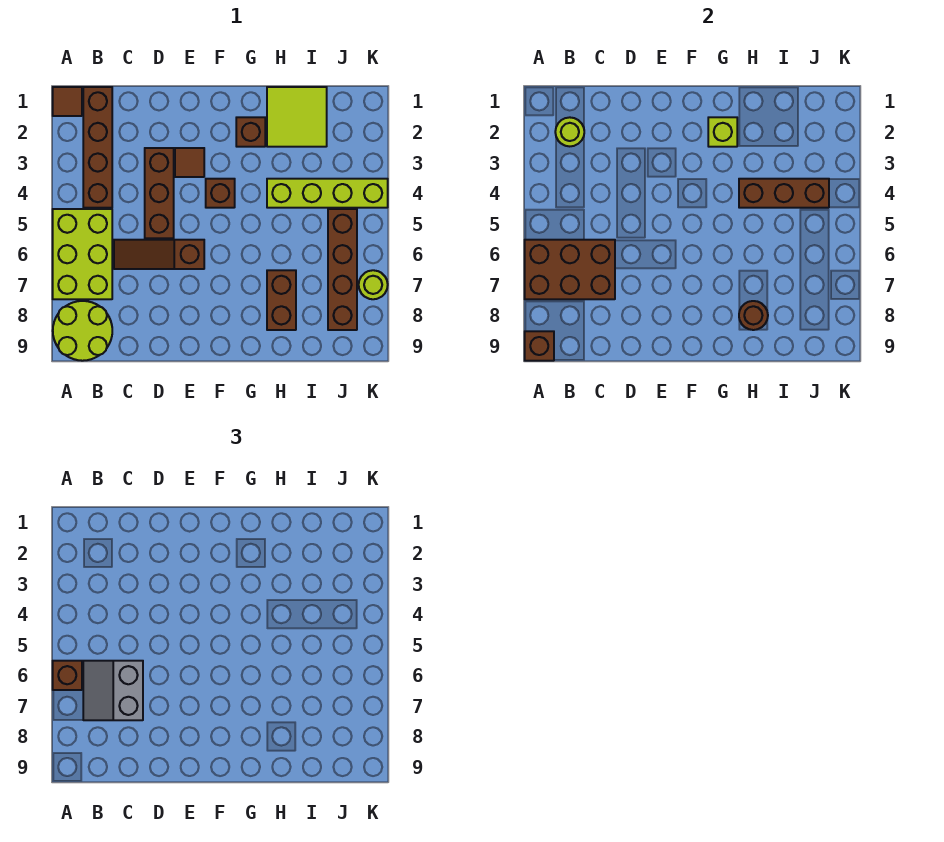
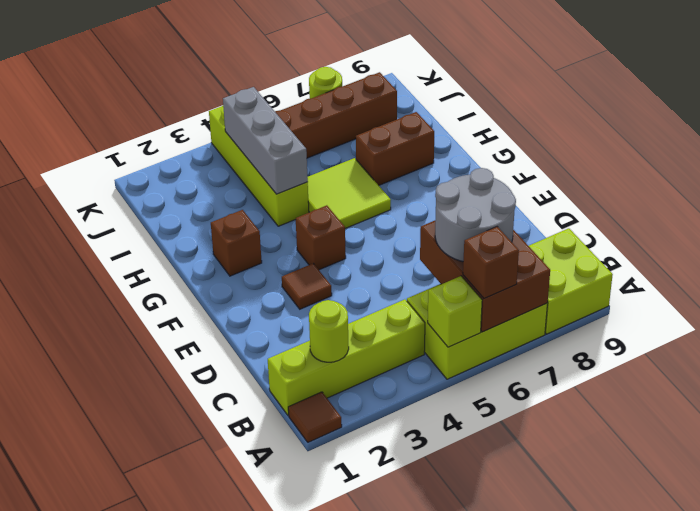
lime round brick A8:B9 level 1 -> lime brick A8:B9 level 1
brown brick A9 level 2 -> none
brown brick B1:B4 level 1 -> lime brick B1:B4 level 1
grey slope B6:C7 level 3 top C -> grey round brick B6:C7 level 3
brown slope C6:E6 level 1 top E -> none
brown brick D3:D5 level 1 -> none
lime brick G2 level 2 -> lime brick A5 level 2
lime tile H1:I2 level 1 -> lime tile G5:H6 level 1
brown brick H4:J4 level 2 -> grey brick H4:J4 level 2
brown round brick H8 level 2 -> none

